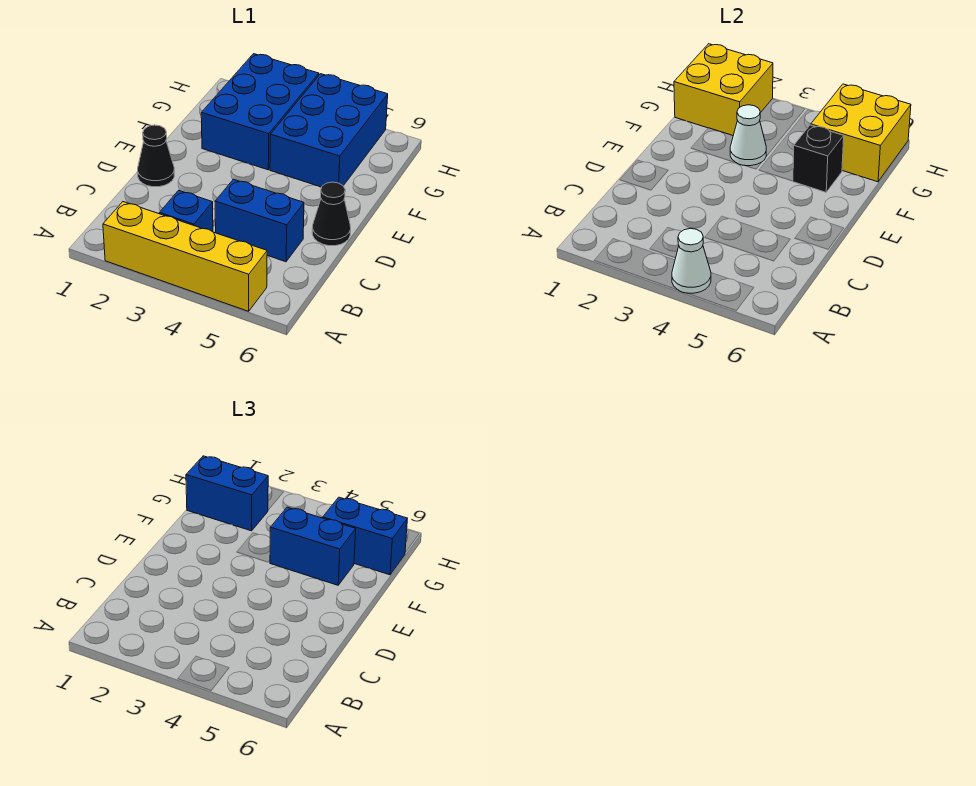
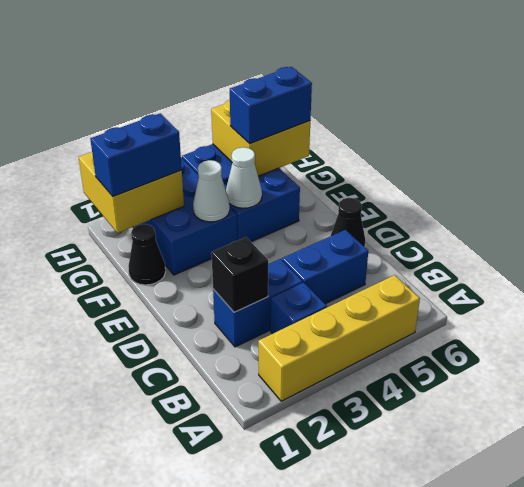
white cone A4 level 2 -> white cone F4 level 2
black cone D1 level 1 -> black cone F1 level 1
blue brick F4:F5 level 3 -> blue brick C2:C3 level 1
black brick F5 level 2 -> black brick C2 level 2

